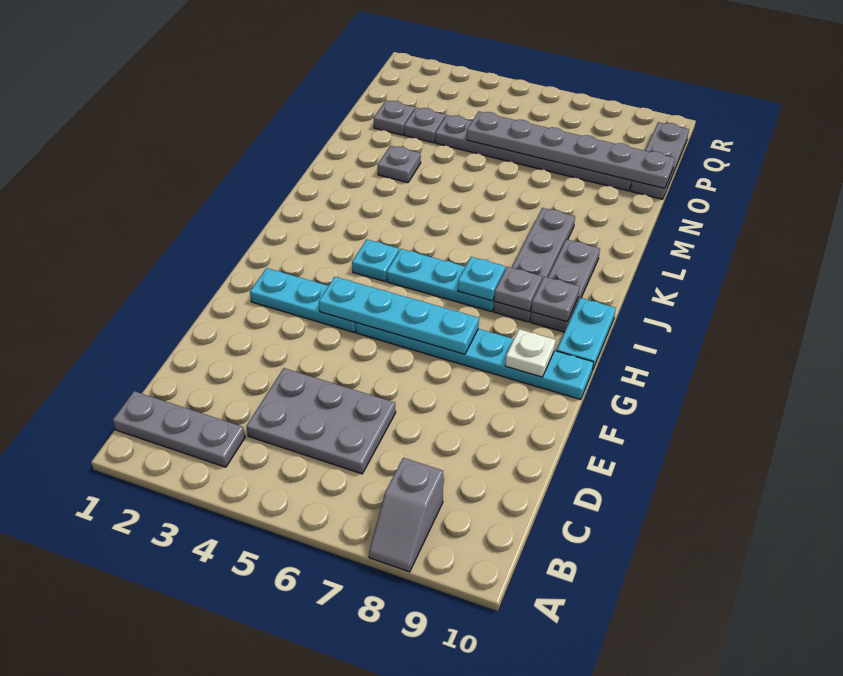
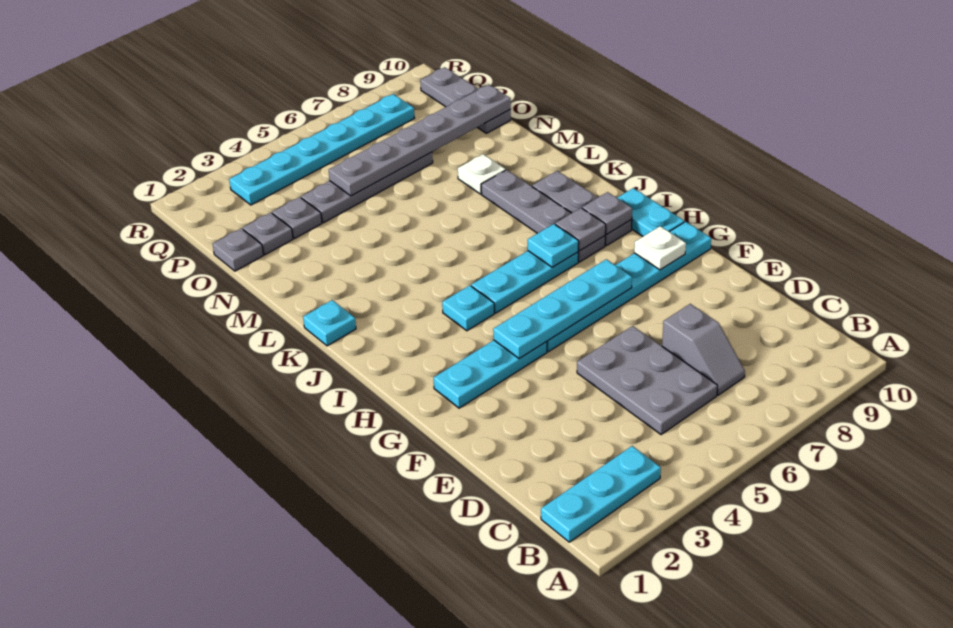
grey slope A8:B8 level 1 top B -> grey slope C7:D7 level 1 top D
grey plate B1:B3 level 1 -> cyan plate B1:B3 level 1
grey plate C4:D6 level 1 -> grey plate C5:E6 level 1
none -> cyan plate K1 level 1
grey plate M3 level 1 -> grey plate O1 level 1
none -> white plate M8 level 1
grey plate O4:O9 level 1 -> grey plate O4:O7 level 1
none -> cyan plate Q3:Q8 level 1

